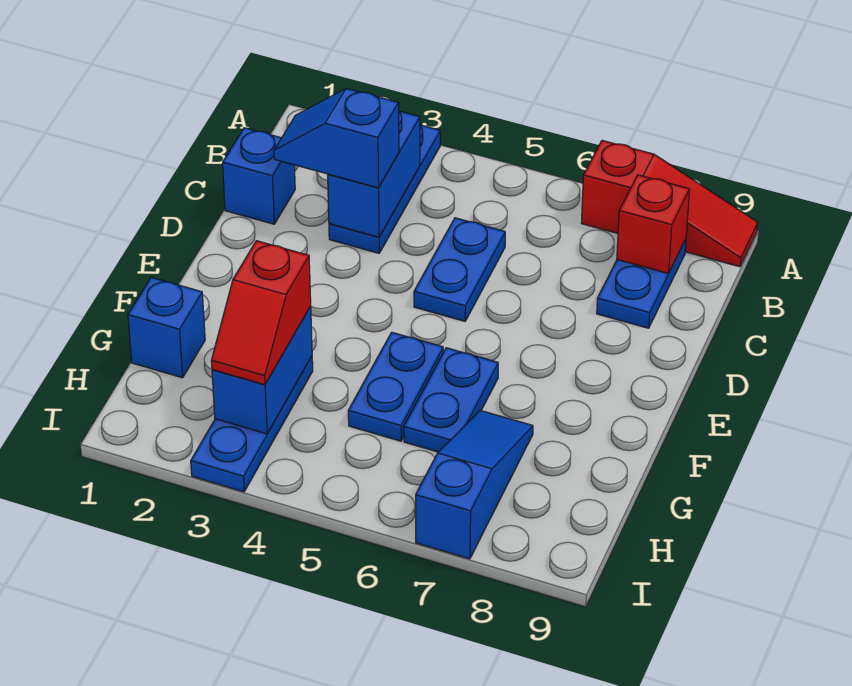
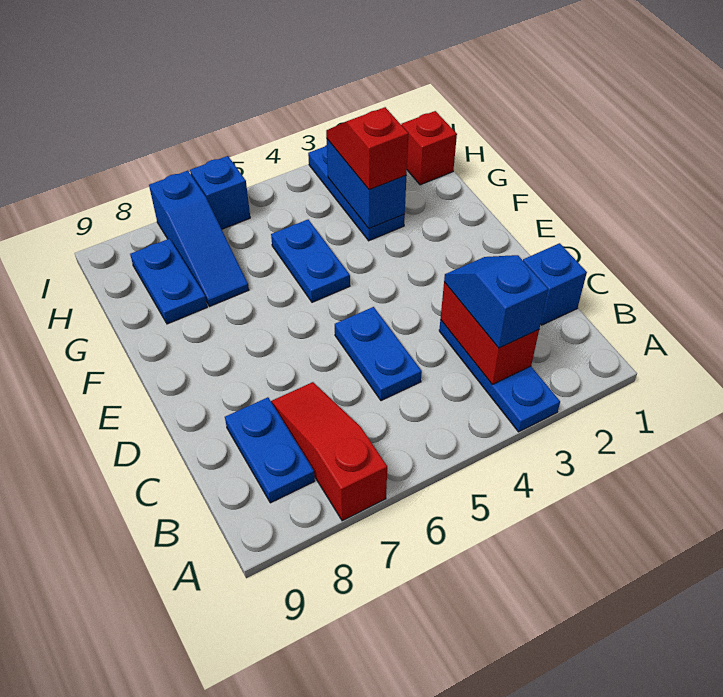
red slope A7:A9 level 1 top 7 -> red slope A7:C7 level 1 top A
blue brick B3:C3 level 2 -> red brick B3:C3 level 2
red brick B8 level 2 -> red brick H1 level 1
blue slope C2:C3 level 3 top 3 -> blue slope B3:C3 level 3 top B
blue plate F6:G6 level 1 -> blue plate G8:H8 level 1
blue brick G1 level 1 -> blue brick I6 level 1

